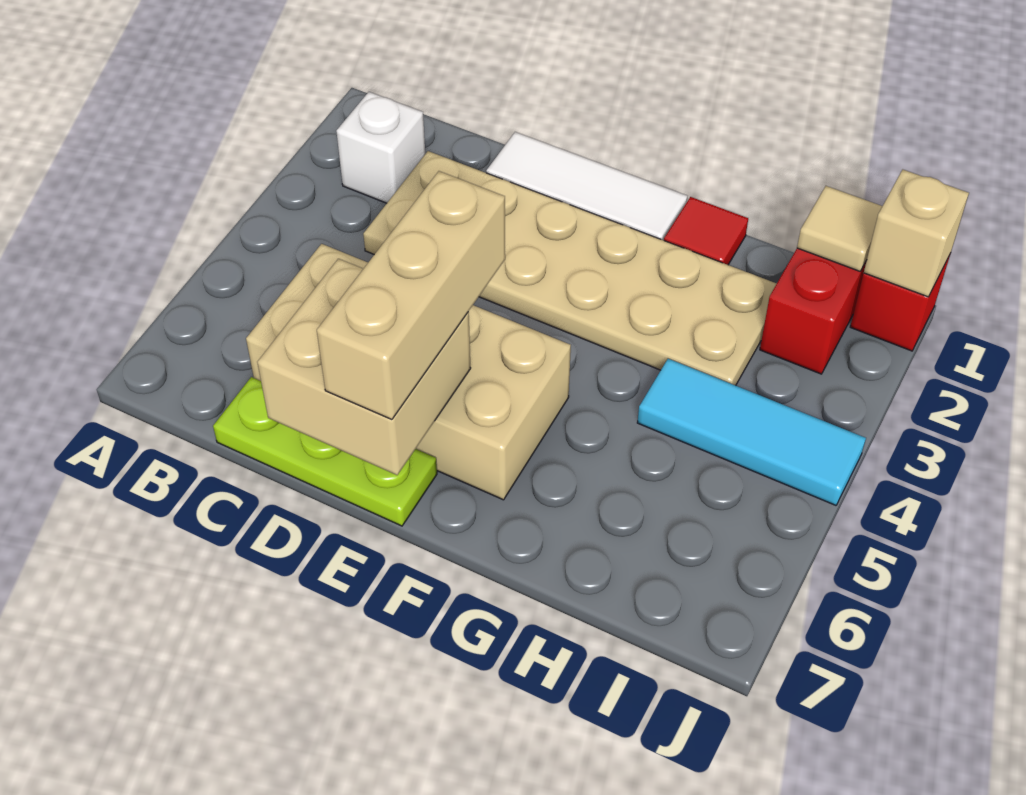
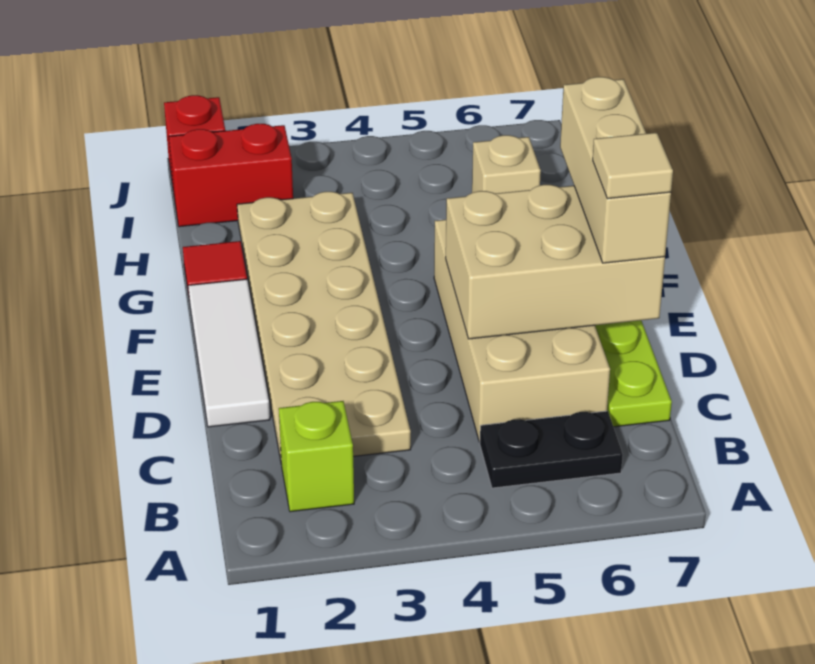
white brick B2 level 1 -> lime brick B2 level 1
none -> black plate B5:B6 level 1
tan brick D6:E7 level 2 -> tan brick D5:E7 level 2
tan brick E5:E7 level 3 -> tan brick D7:F7 level 3
cyan tile H4:J4 level 1 -> none
tan tile I1 level 2 -> tan tile D7 level 4
tan brick J1 level 2 -> tan brick H6 level 1

